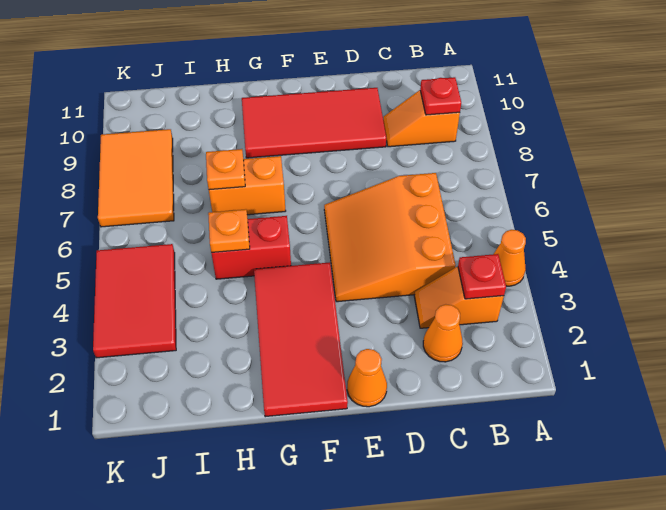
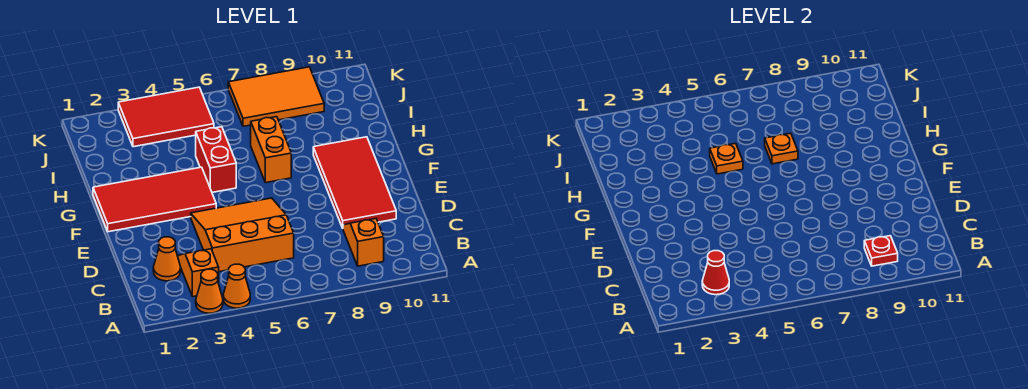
red plate B3 level 2 -> red cone B3 level 2
orange cone E1 level 1 -> orange cone A3 level 1

